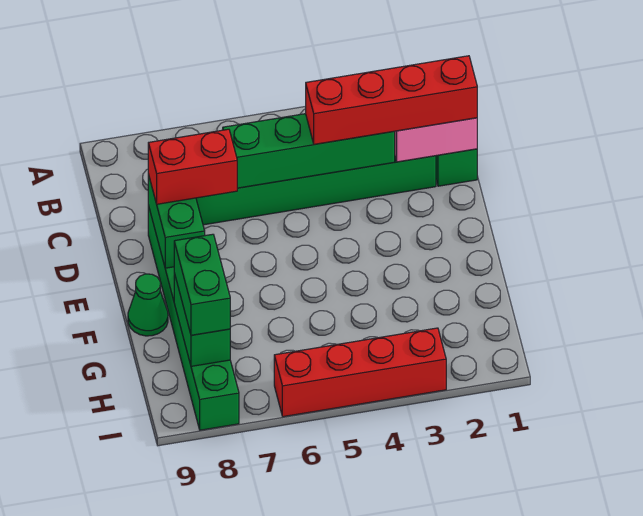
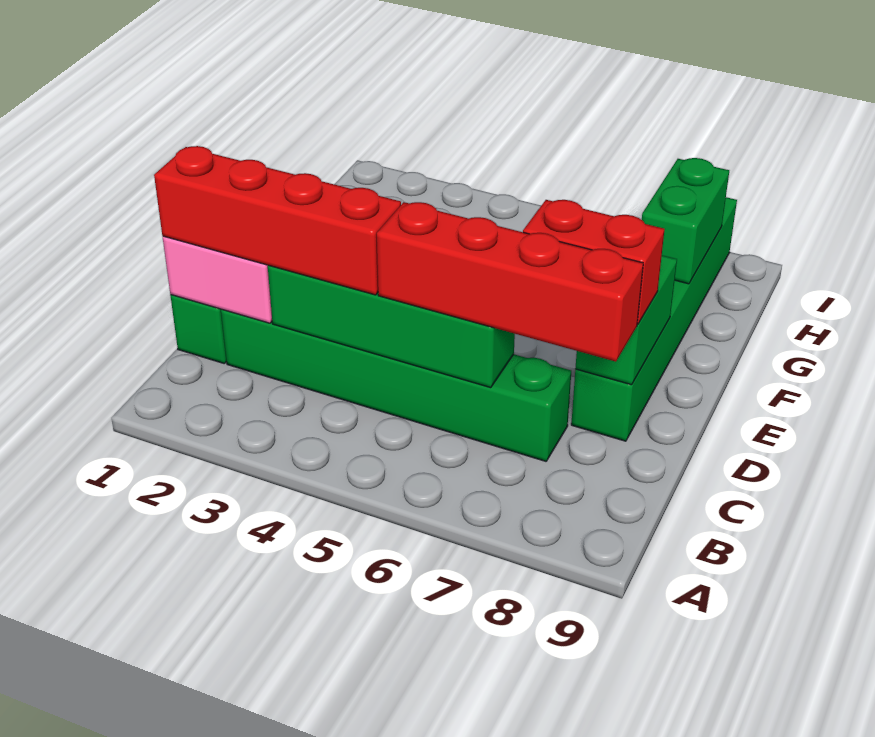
green cone F9 level 1 -> none
green brick G8:H8 level 3 -> none
red brick I3:I6 level 1 -> red brick C5:C8 level 3

